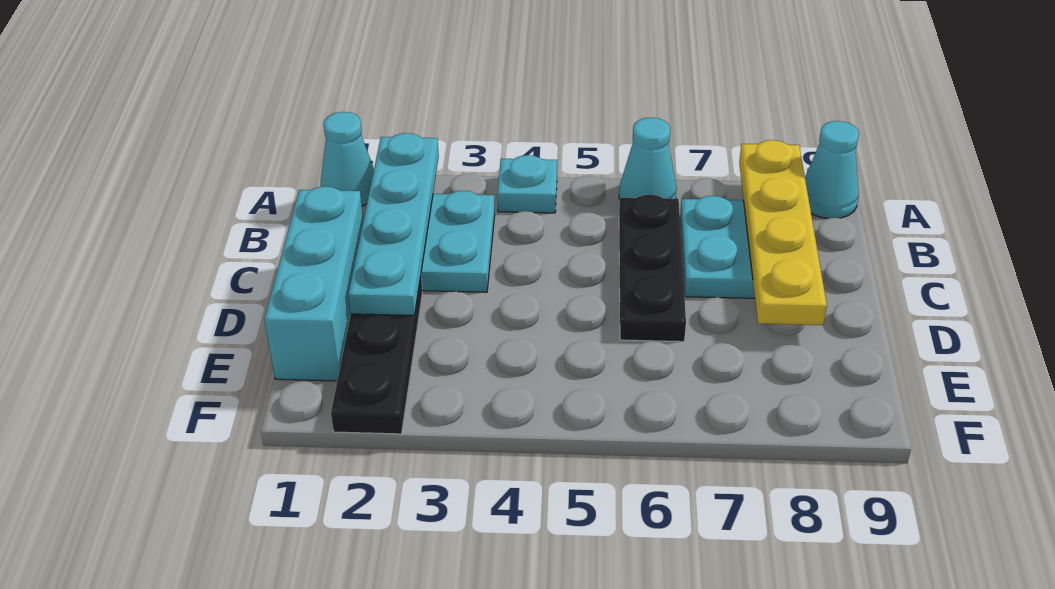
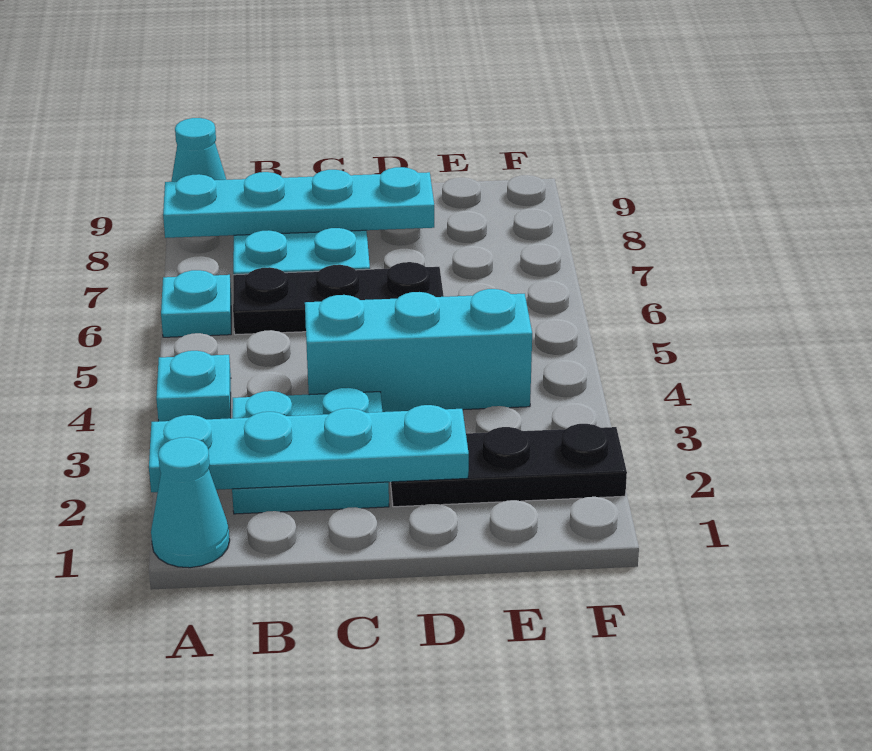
cyan cone A6 level 1 -> cyan plate A6 level 1
yellow plate A8:D8 level 2 -> cyan plate A8:D8 level 2
cyan brick C1:E1 level 1 -> cyan brick C4:E4 level 1

